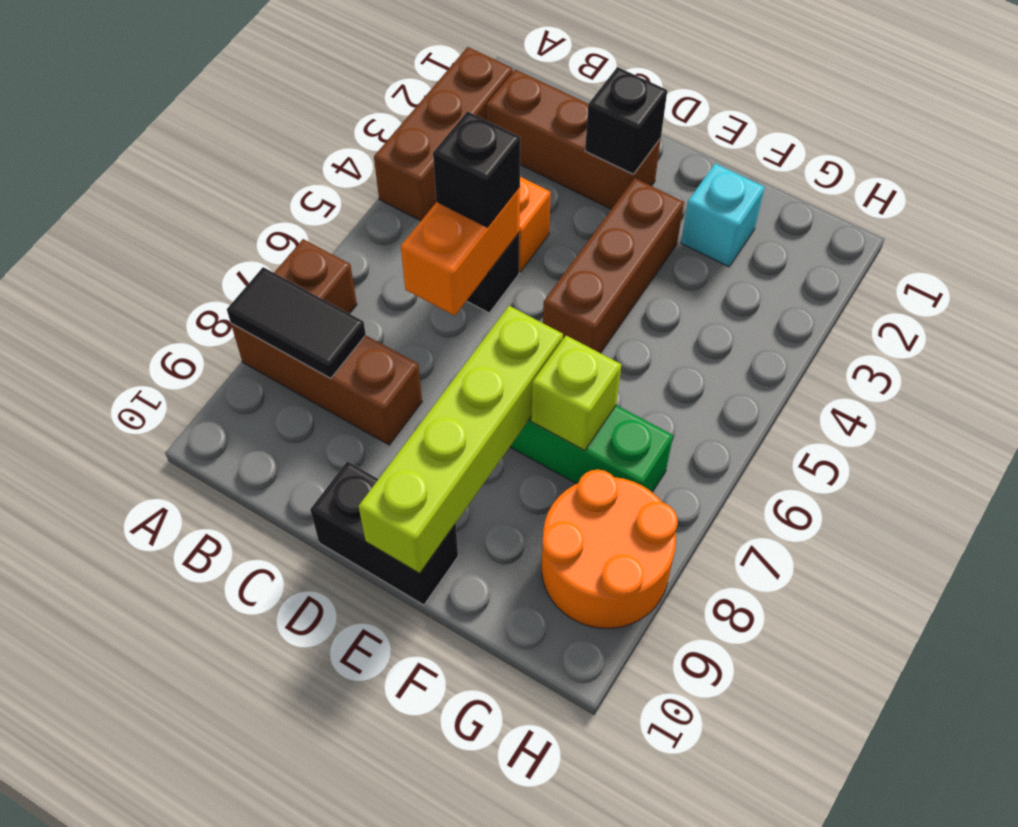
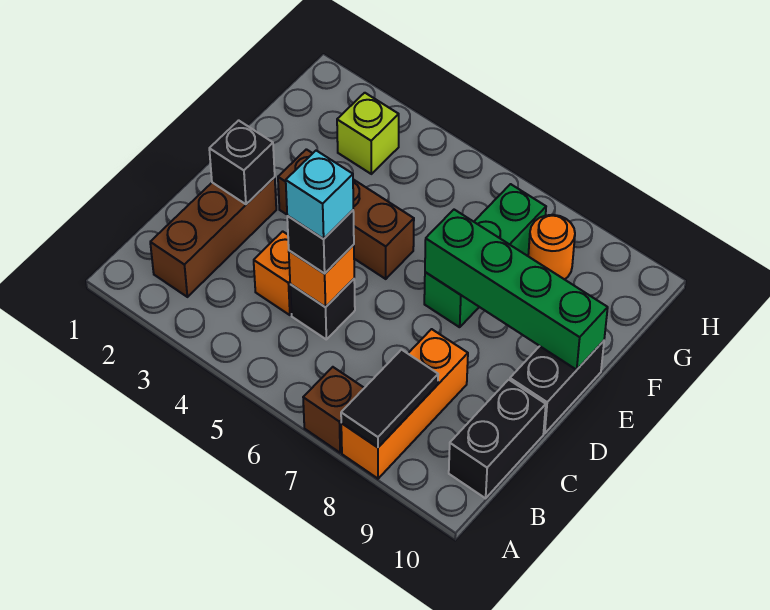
brown brick A2:A4 level 1 -> none
brown brick A8:C8 level 1 -> orange brick A8:C8 level 1
none -> black brick B10:C10 level 1
orange brick C5:C6 level 2 -> orange brick C5 level 2
lime brick E7:E10 level 2 -> green brick E7:E10 level 2
cyan brick F2 level 1 -> cyan brick C5 level 4
lime brick F7 level 2 -> lime brick G3 level 1
orange round brick G8:H9 level 1 -> orange round brick G8 level 1

